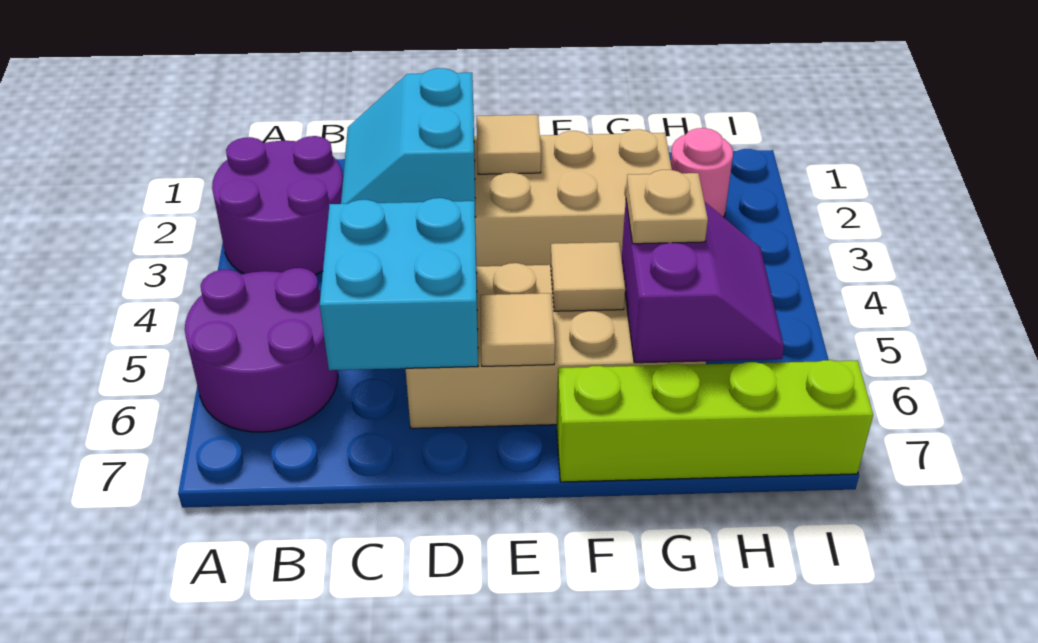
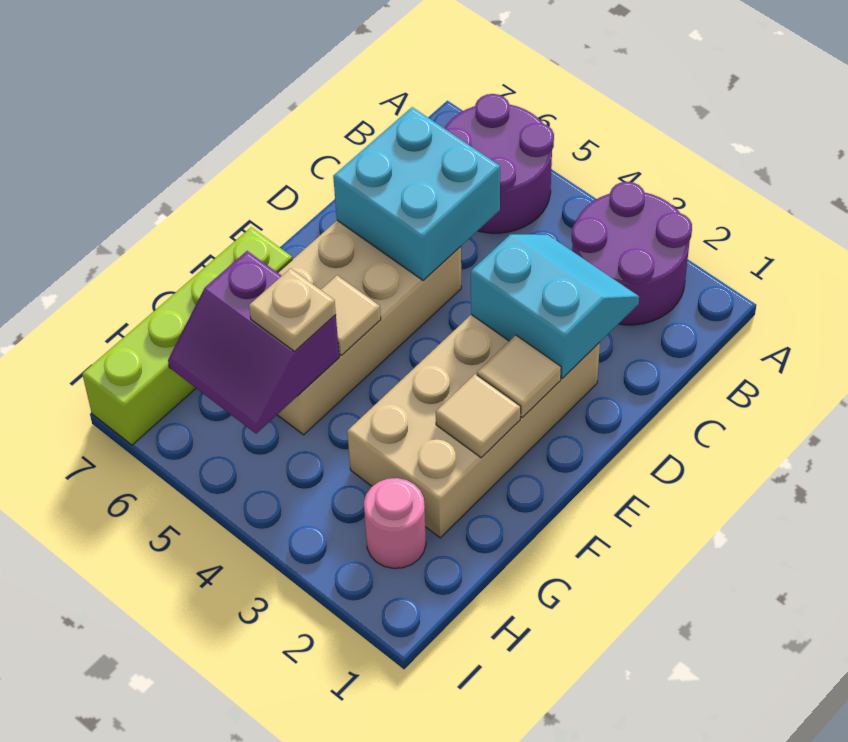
tan tile E6 level 2 -> tan tile F2 level 2

